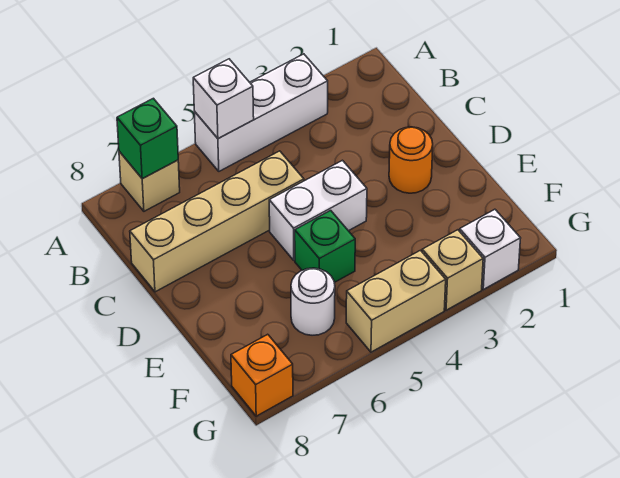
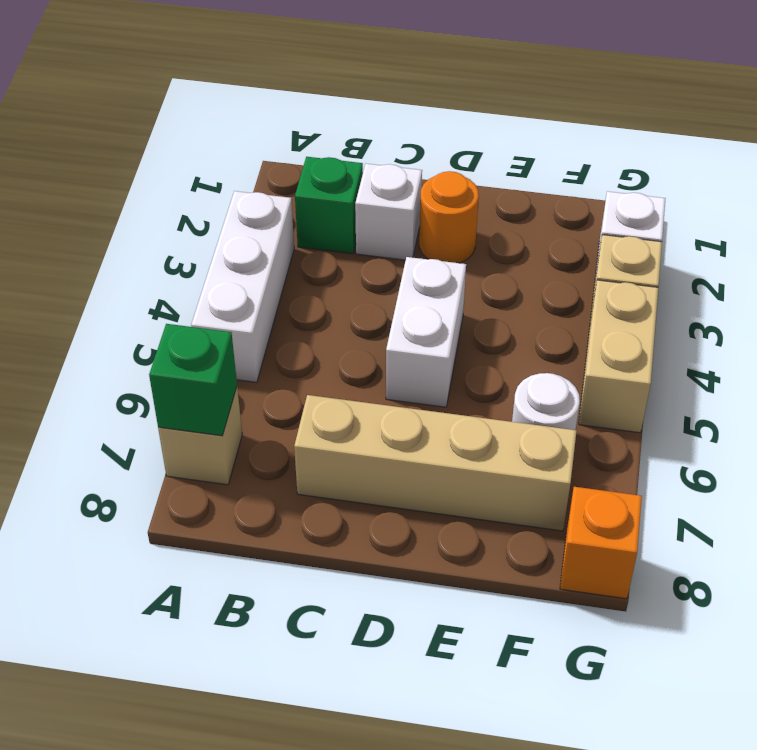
white brick A5 level 2 -> white brick C2 level 1
tan brick C5:C8 level 1 -> tan brick C7:F7 level 1
green brick E5 level 1 -> green brick B2 level 1

